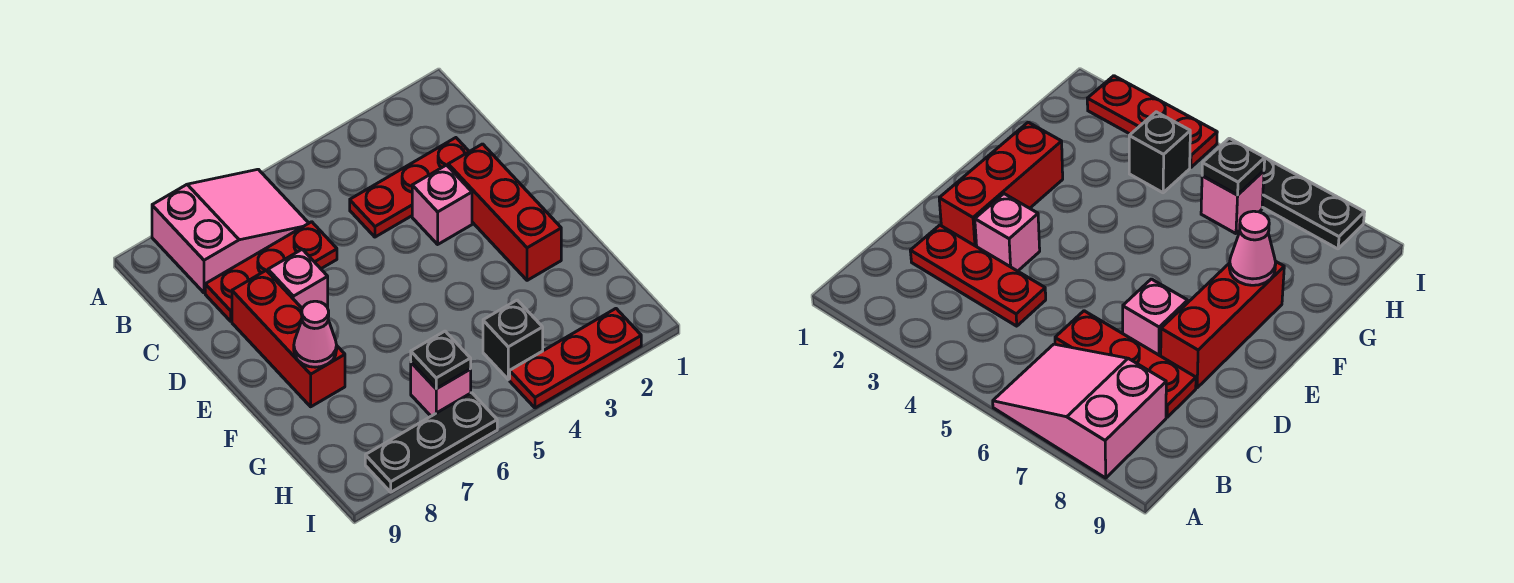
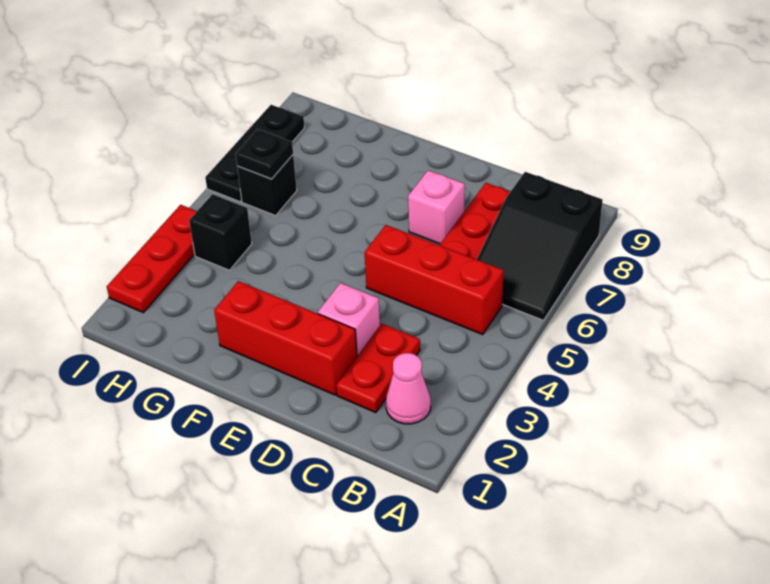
pink slope A6:B8 level 1 top 8 -> black slope A6:B8 level 1 top 8
red plate C2:C4 level 1 -> red plate C2:C3 level 1
red brick D8:F8 level 1 -> red brick B5:D5 level 1
pink cone F8 level 2 -> pink cone B2 level 1
pink brick H6 level 1 -> black brick H6 level 1

